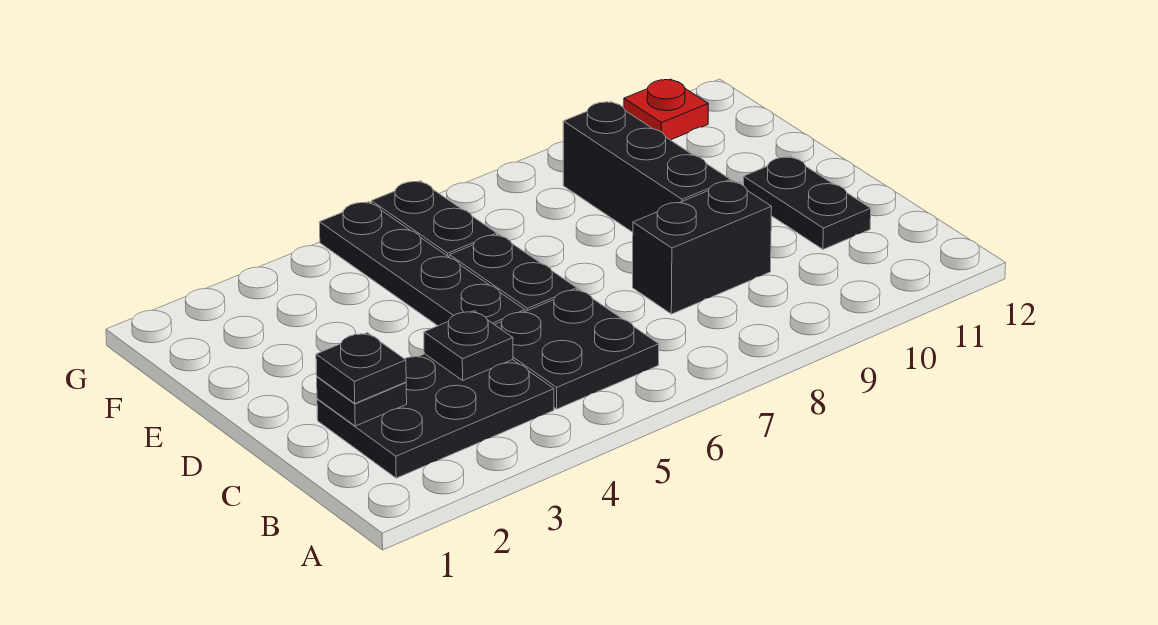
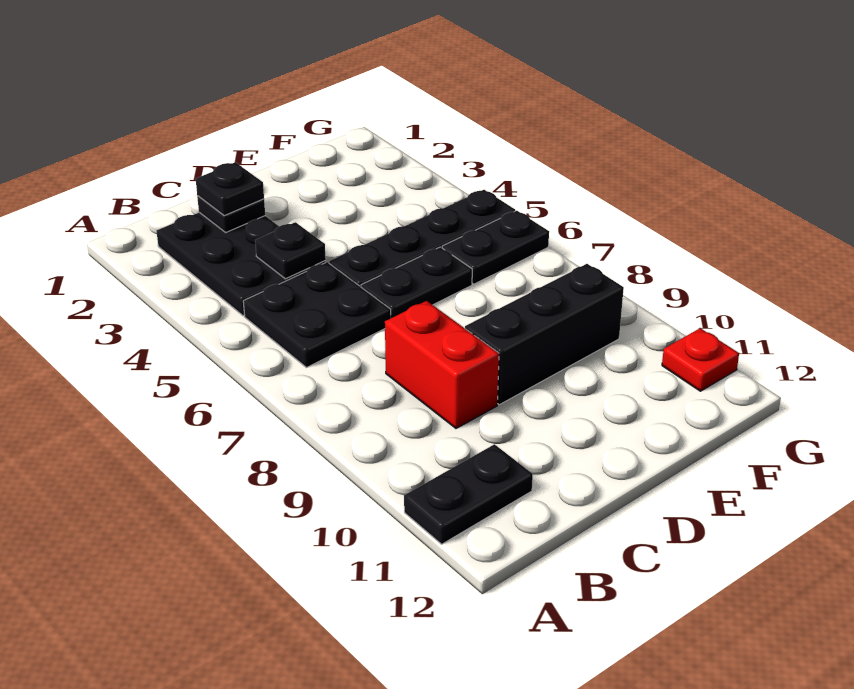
black brick C8:C9 level 1 -> red brick C8:C9 level 1
black plate C11:D11 level 1 -> black plate A11:B11 level 1

